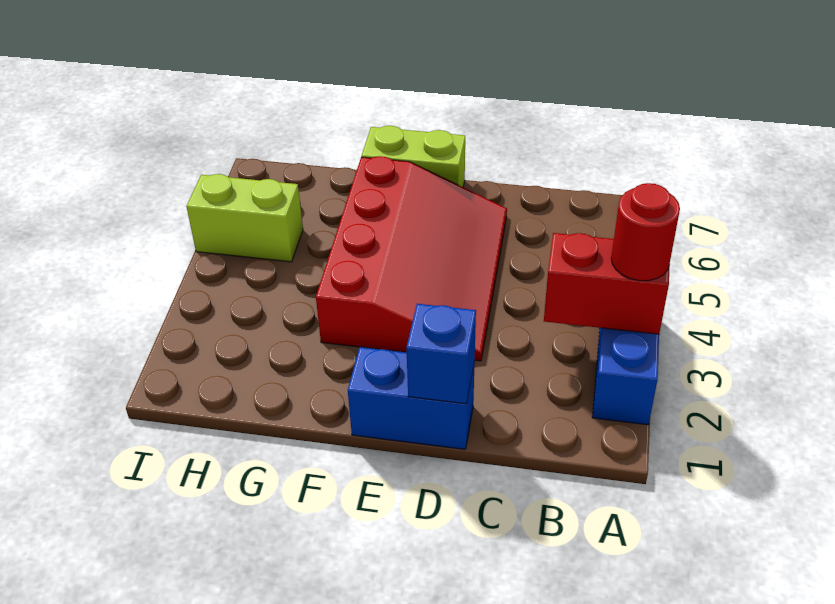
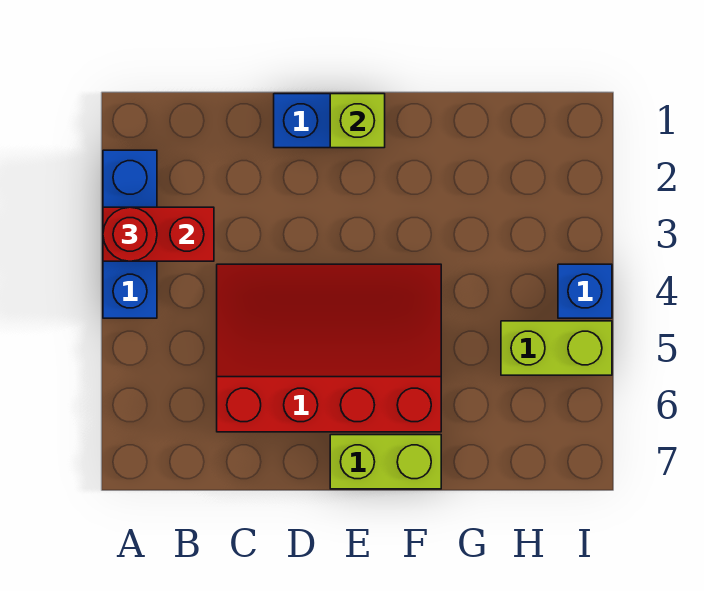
blue brick D1 level 2 -> blue brick I4 level 1
red slope D3:F6 level 1 top F -> red slope C4:F6 level 1 top 6
none -> lime brick E1 level 2

